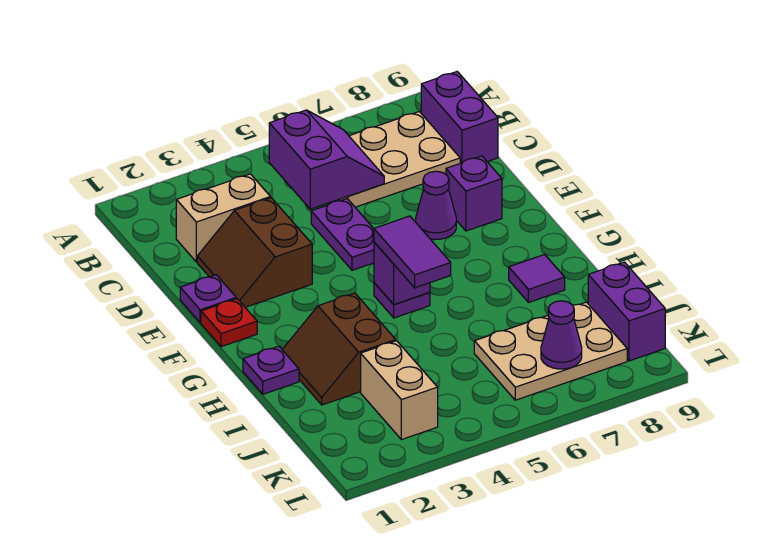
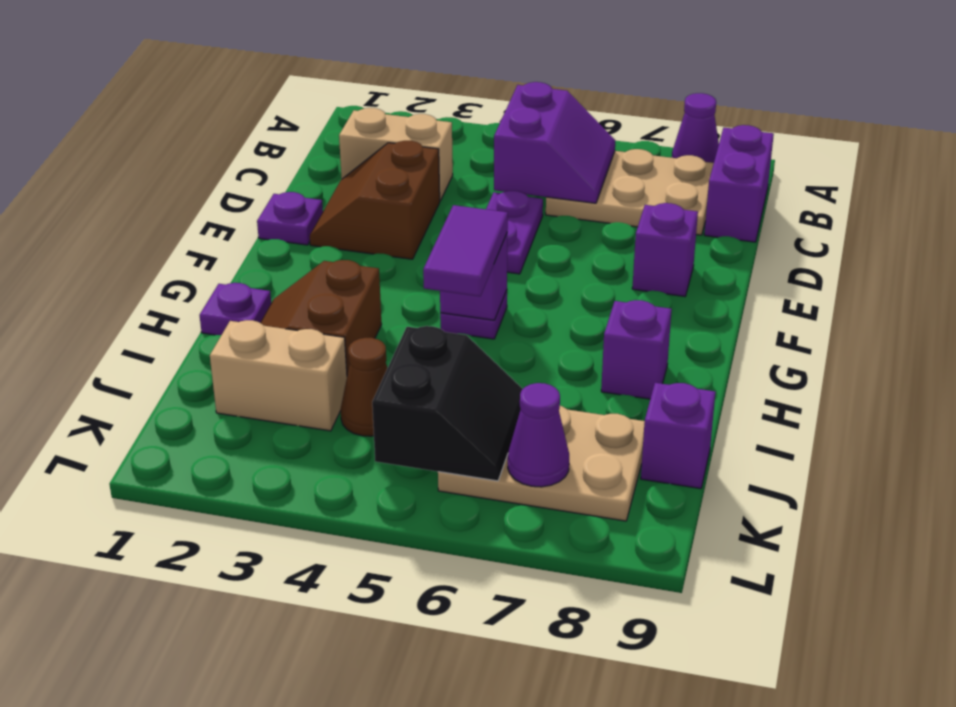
purple cone E7 level 1 -> purple cone A8 level 1
red plate F1 level 1 -> none
purple tile H8 level 1 -> purple brick H8 level 1
tan brick J3:K3 level 1 -> tan brick J2:J3 level 1
none -> brown cone J4 level 1
none -> black slope J5:K6 level 2 top 5
purple brick J9:K9 level 1 -> purple brick J9 level 1

